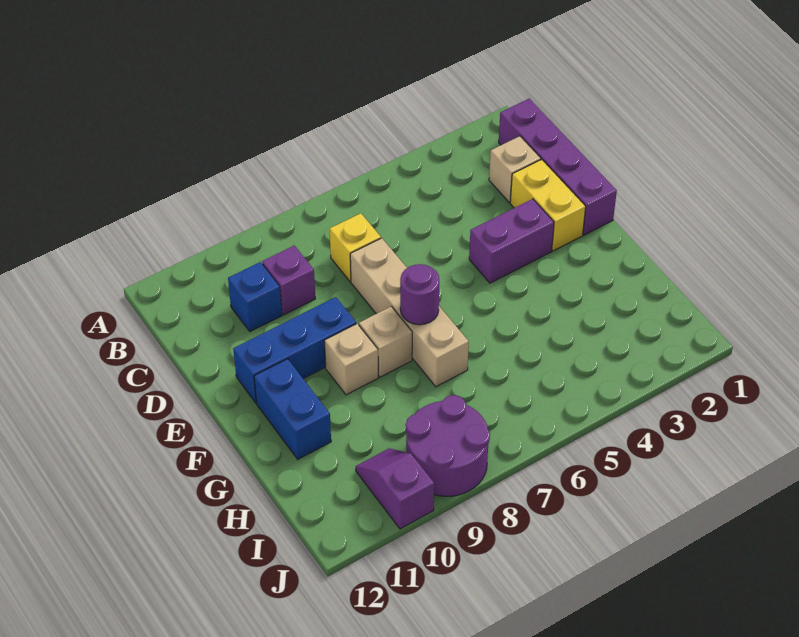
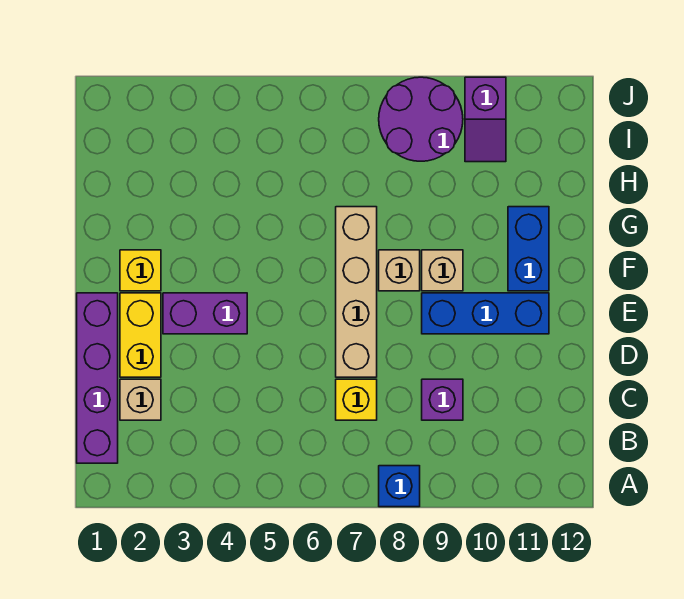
blue brick C10 level 1 -> blue brick A8 level 1
none -> yellow brick F2 level 1
purple round brick F7 level 2 -> none

